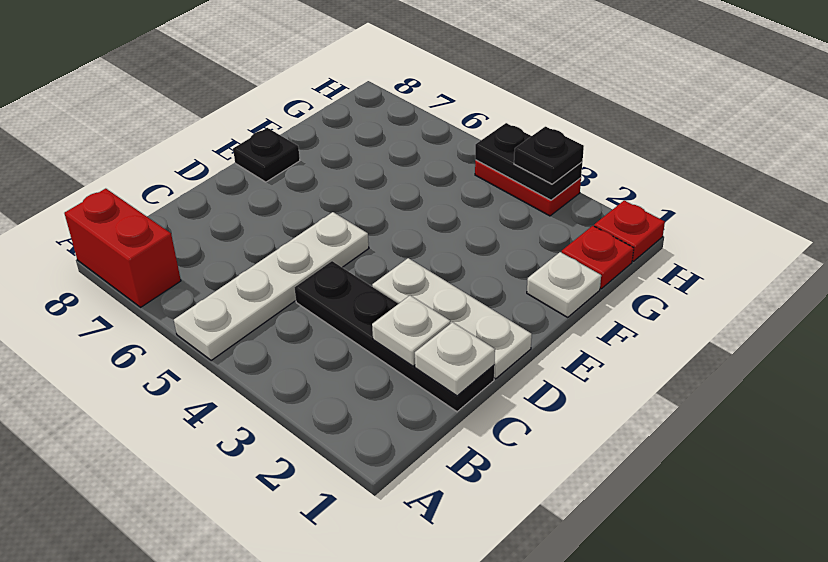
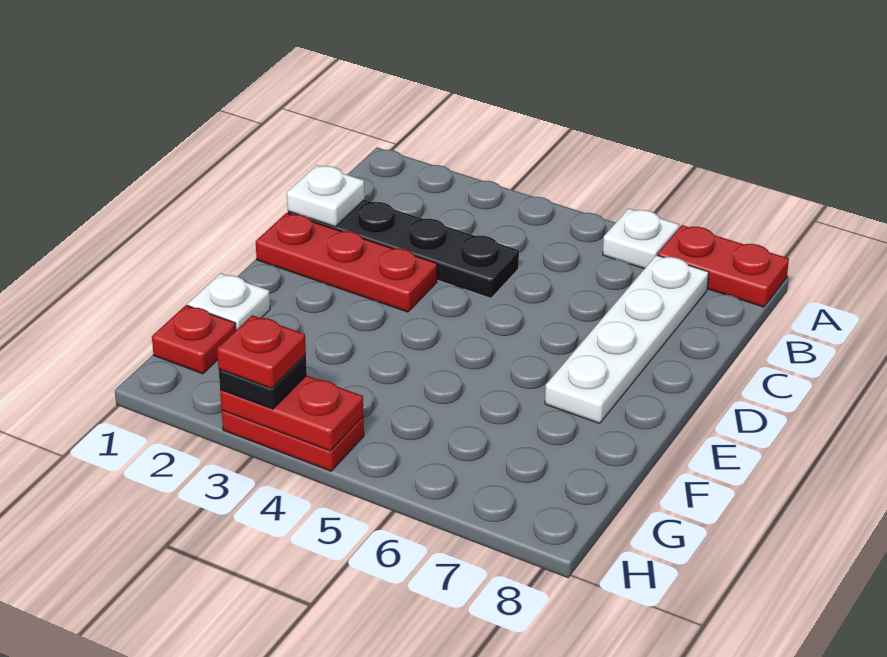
white plate A5:D5 level 1 -> white plate B7:E7 level 1
red brick A7:A8 level 1 -> red plate A7:A8 level 1
white plate C2 level 2 -> white plate A6 level 1
white plate D1:D3 level 1 -> red plate D1:D3 level 1
black plate E8 level 1 -> none
red plate H1 level 1 -> red plate H3 level 4
black plate H3:H4 level 2 -> red plate H3:H4 level 2

